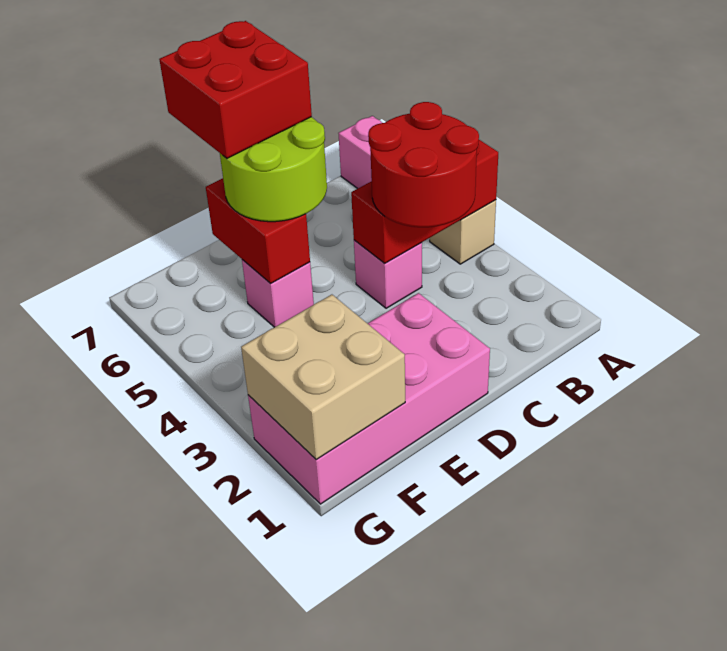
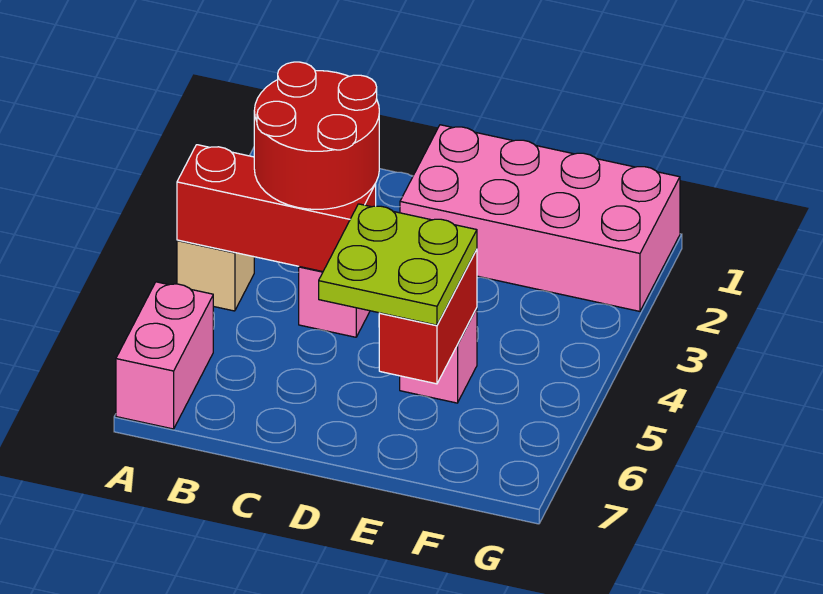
lime round brick D5:E6 level 3 -> lime plate D5:E6 level 3
red brick D6:E7 level 4 -> none
tan brick F1:G2 level 2 -> none

